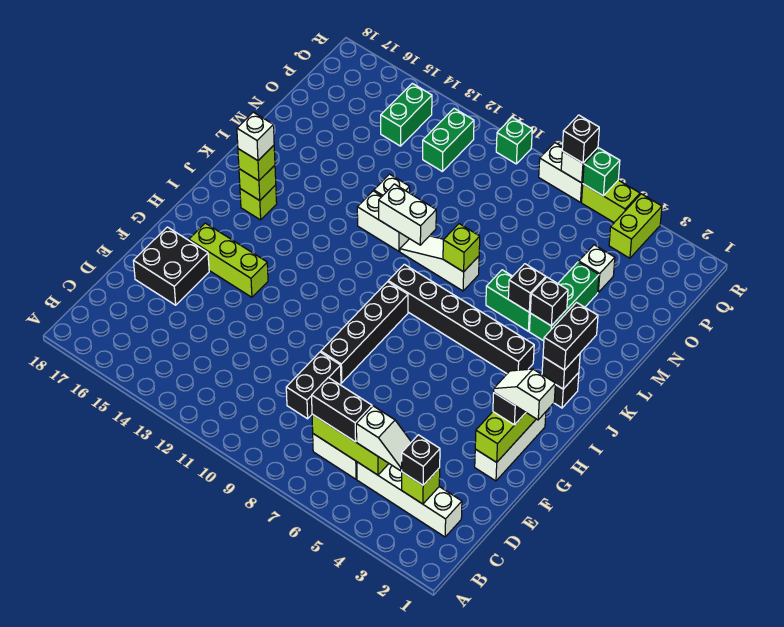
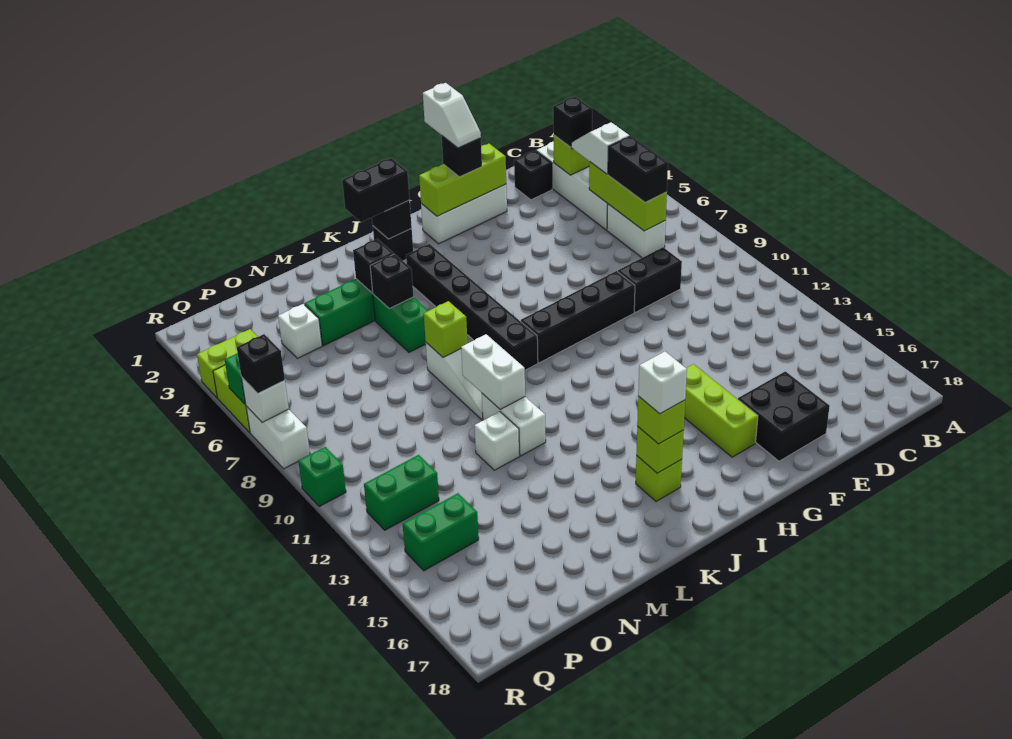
none -> black brick D2 level 1

